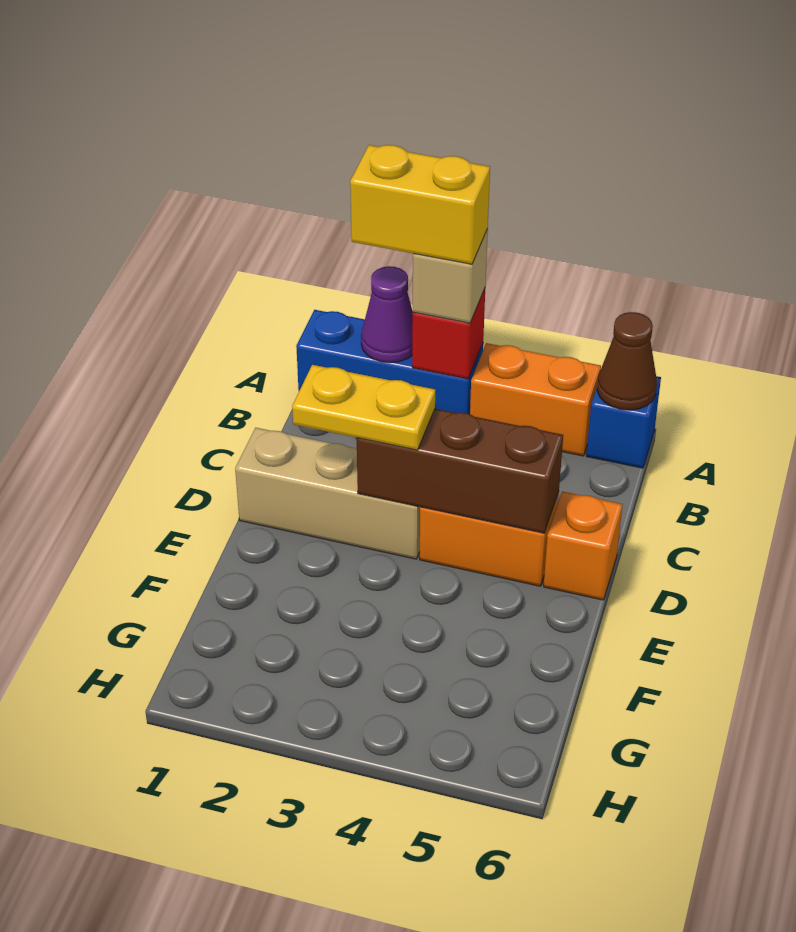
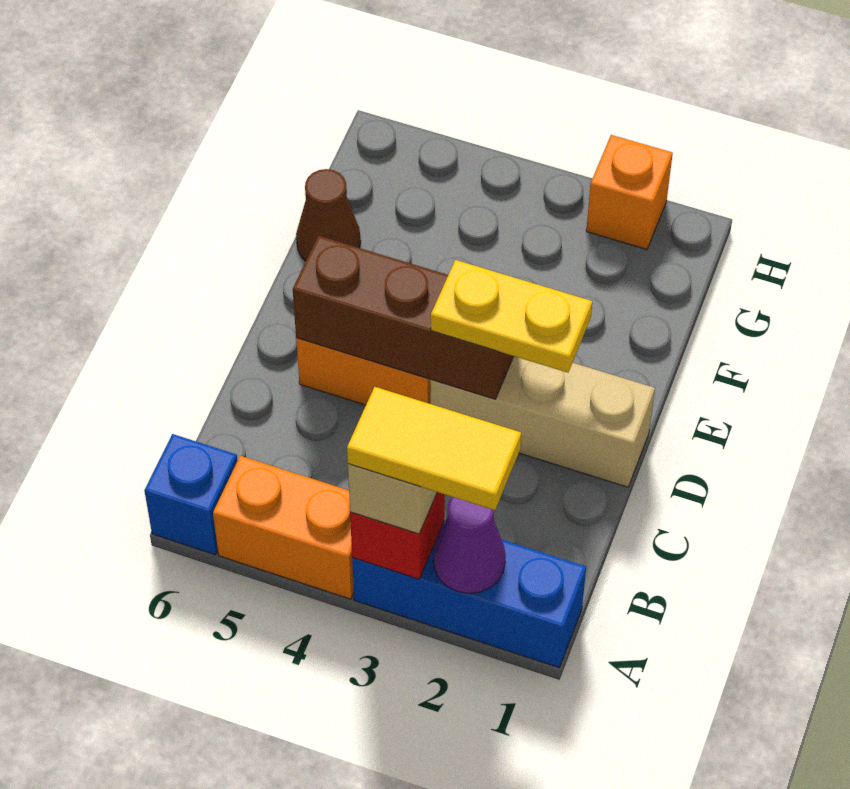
yellow brick A2:A3 level 4 -> yellow tile A2:A3 level 4
brown cone A6 level 2 -> brown cone F6 level 1
orange brick D6 level 1 -> orange brick H2 level 1

